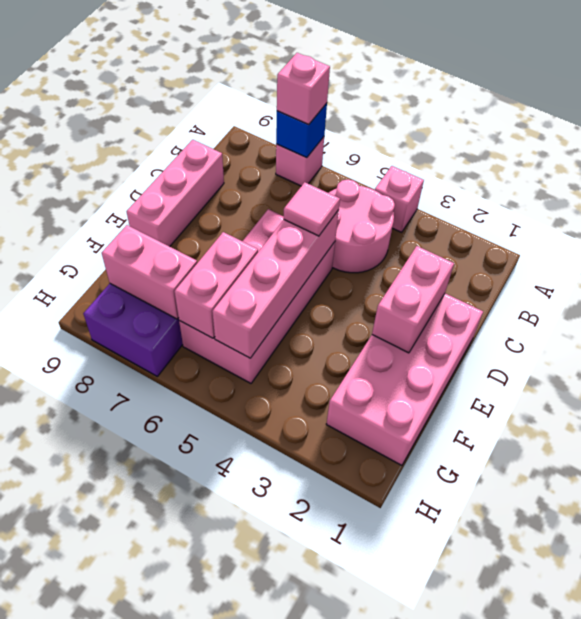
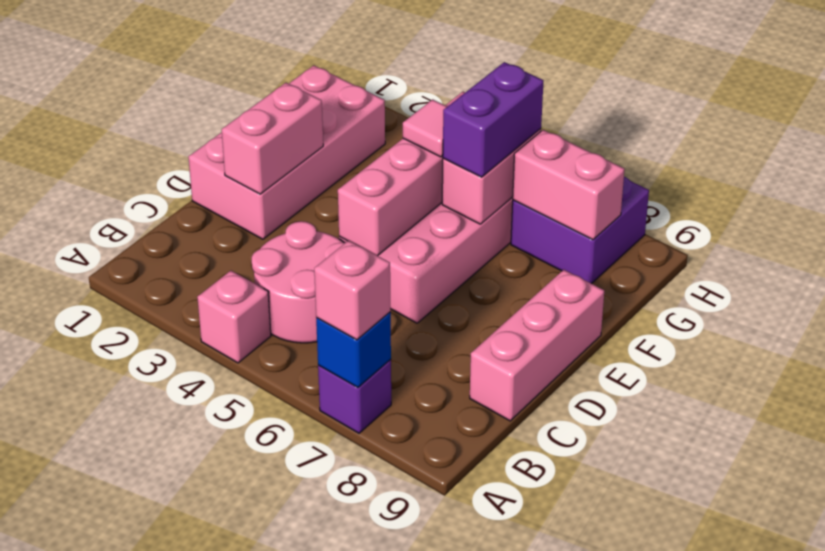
pink brick A7 level 1 -> purple brick A7 level 1
pink tile D5 level 3 -> pink tile F5 level 3
none -> purple brick F6:G6 level 3

